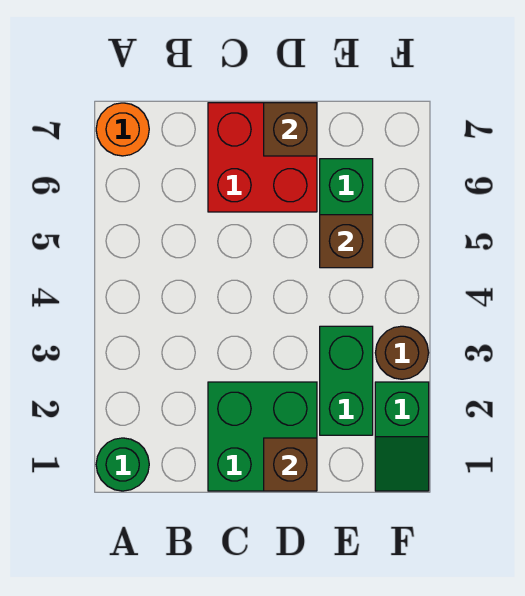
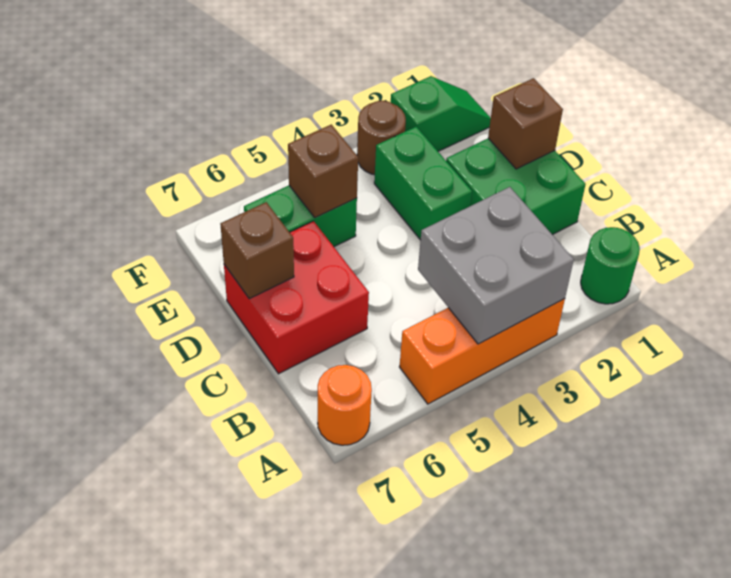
none -> orange brick A3:A5 level 1
none -> grey brick A3:B4 level 2
green brick E2:E3 level 1 -> green brick D3:E3 level 1

